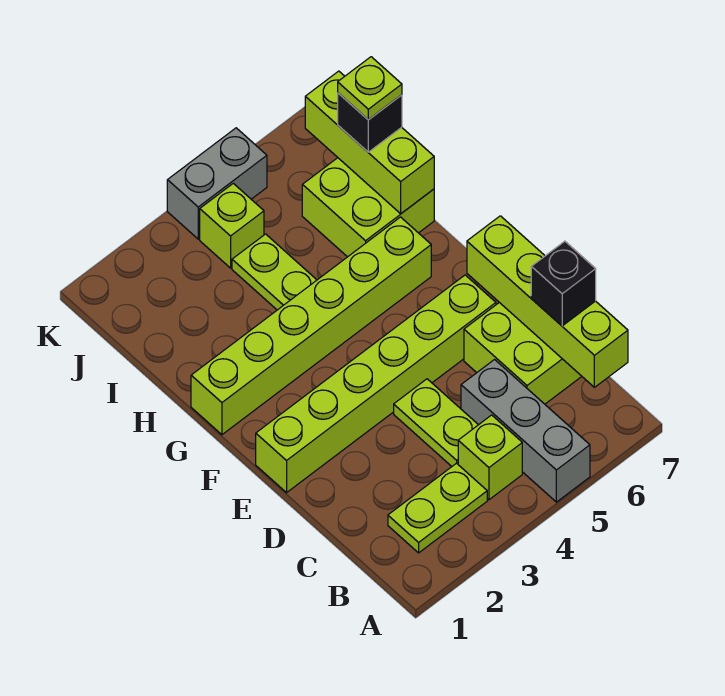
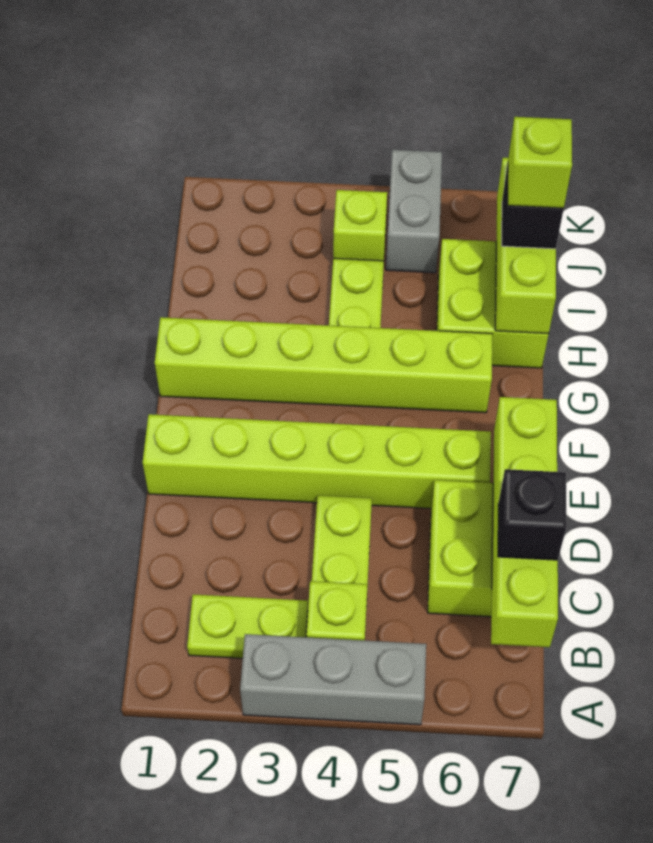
grey brick A5:C5 level 1 -> grey brick A3:A5 level 1
lime plate I7 level 4 -> lime brick I7 level 4
grey brick K4:K5 level 1 -> grey brick J5:K5 level 1

